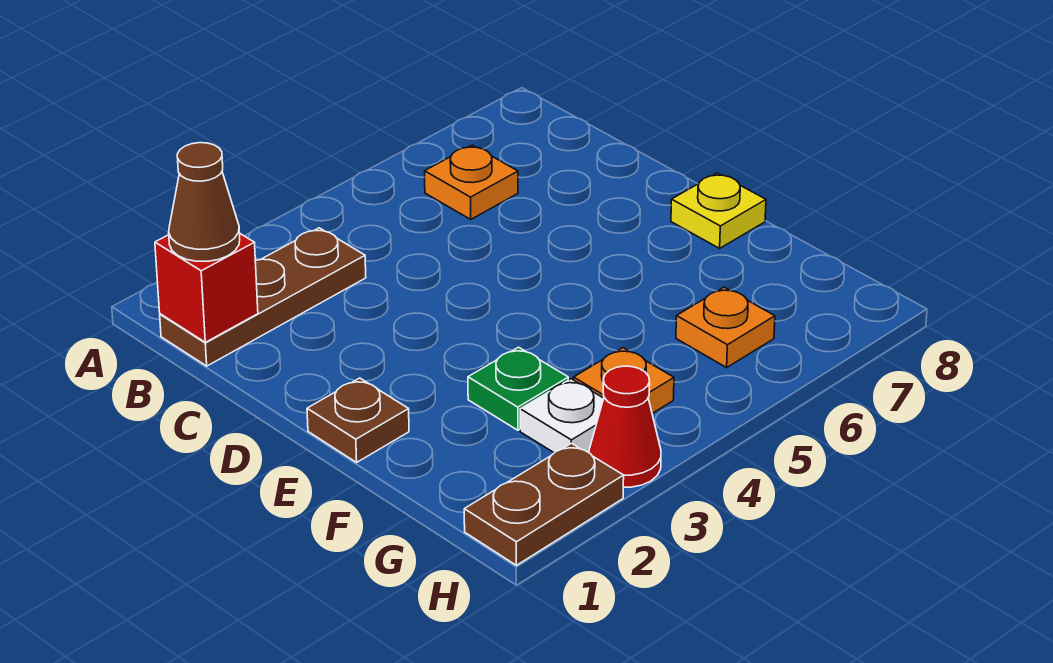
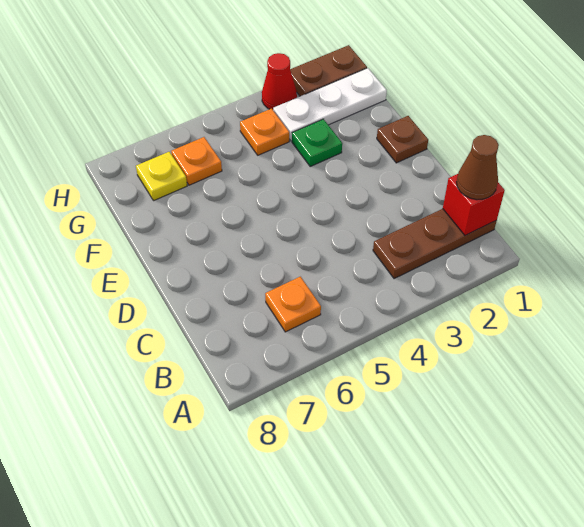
yellow plate E8 level 1 -> yellow plate G7 level 1
white plate G3 level 1 -> white plate G1:G3 level 1

